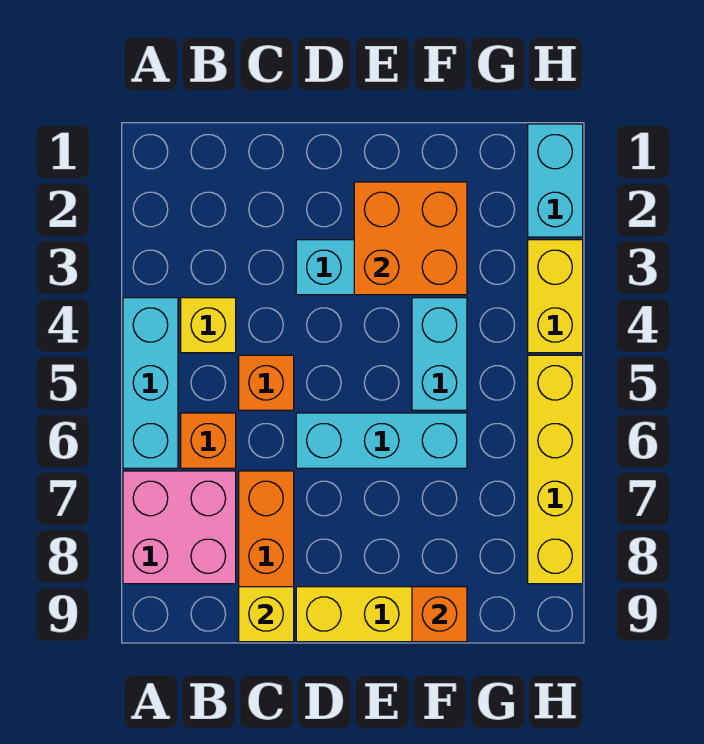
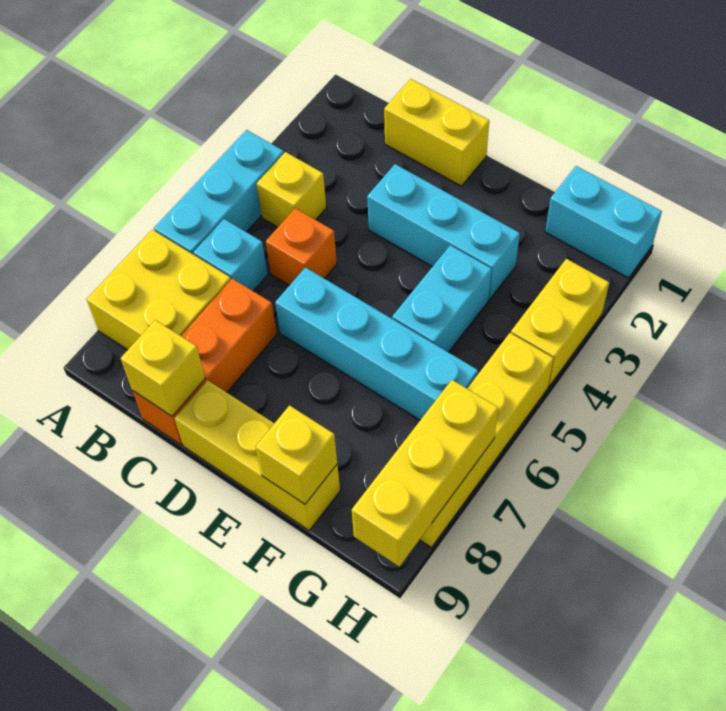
pink brick A7:B8 level 1 -> yellow brick A7:B8 level 1
orange brick B6 level 1 -> cyan brick B6 level 1
none -> yellow brick C1:D1 level 1
cyan brick D6:F6 level 1 -> cyan brick D6:G6 level 1
orange brick E2:F3 level 2 -> none
orange brick F9 level 2 -> yellow brick F9 level 2
cyan brick H1:H2 level 1 -> cyan brick G1:H1 level 1
none -> yellow brick H7:H9 level 2

